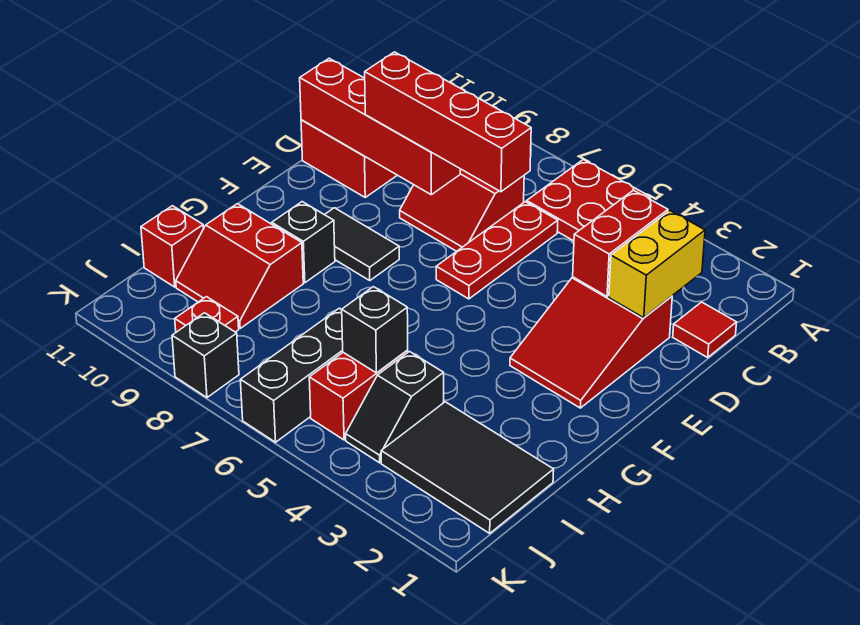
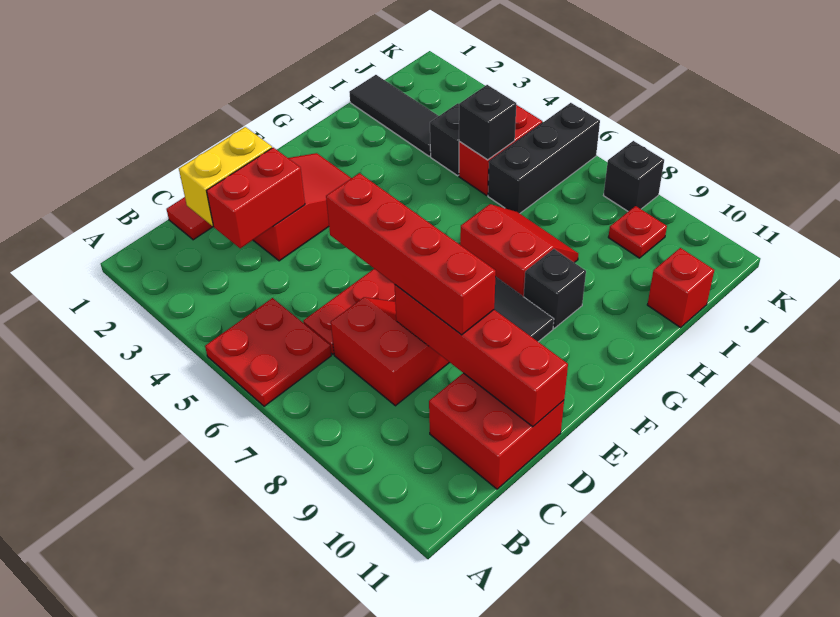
red slope H9:I10 level 1 top H -> red slope G7:H8 level 1 top G
black tile I1:J3 level 1 -> black tile I1:I3 level 1

